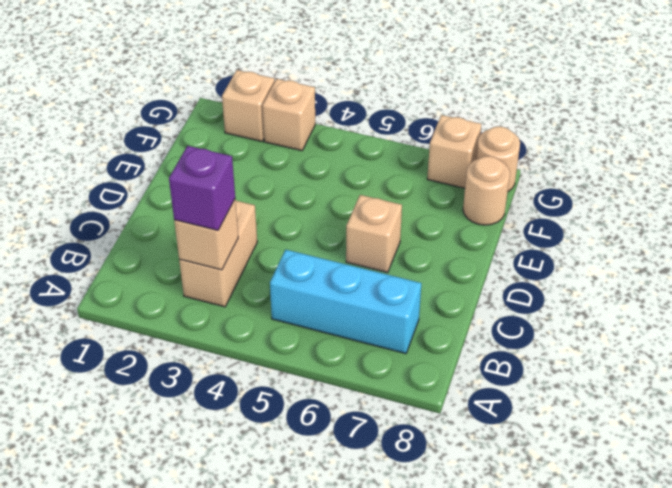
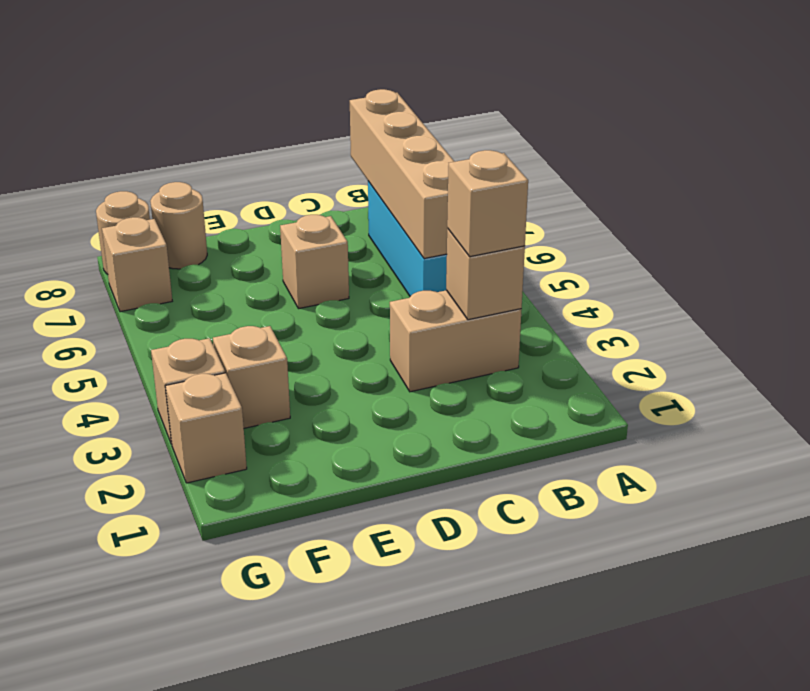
purple brick B3 level 3 -> tan brick B3 level 3
none -> tan brick B5:B8 level 2
none -> tan brick F3 level 1

